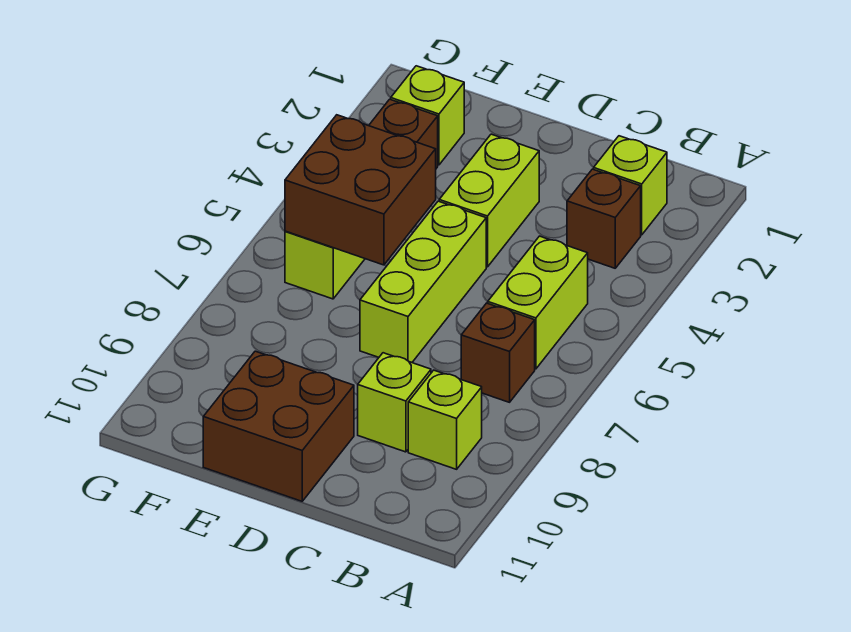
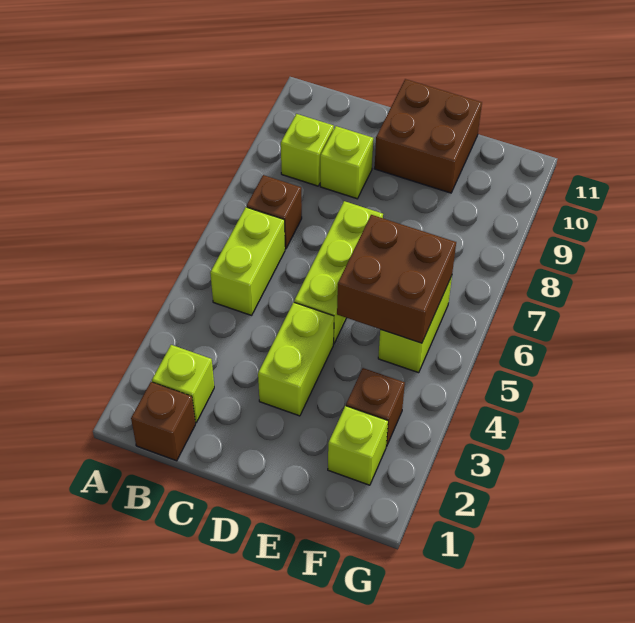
brown brick B3 level 1 -> brown brick B1 level 1

